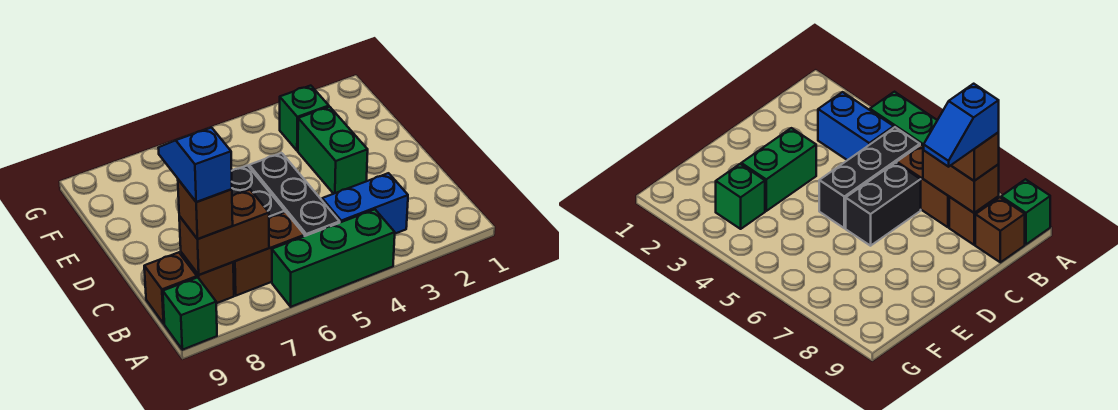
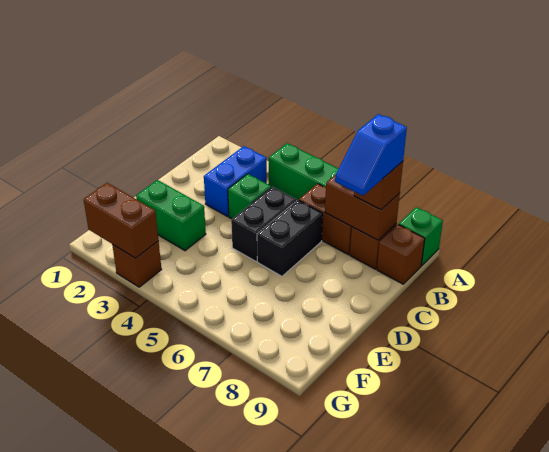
blue brick B3:B4 level 1 -> blue brick B3:C3 level 1
black brick B5:D5 level 1 -> black brick C5:D5 level 1
green brick D3:E3 level 1 -> green brick E2:E3 level 1
green brick F3 level 1 -> green brick C4 level 1
none -> brown brick G2:G3 level 2
none -> brown brick G3 level 1

